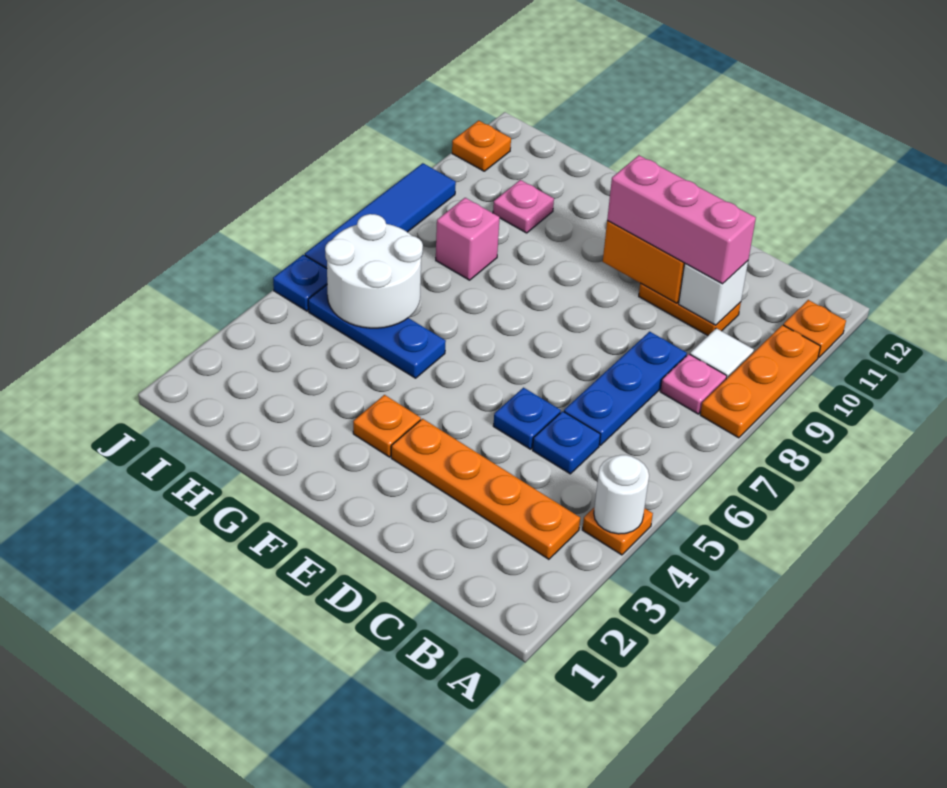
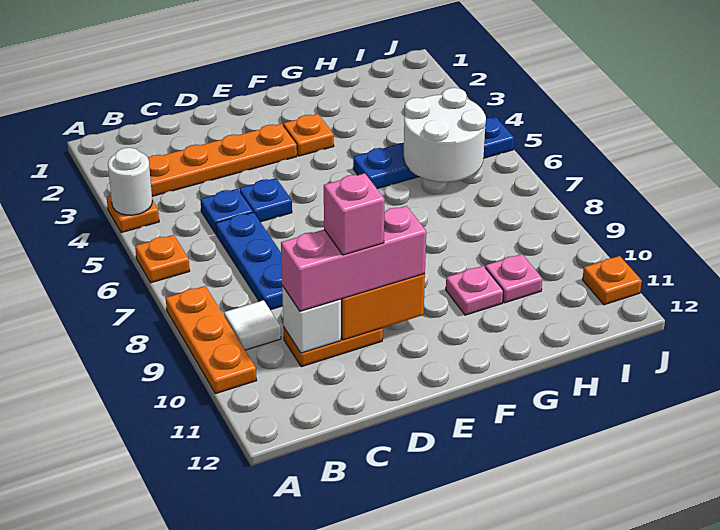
orange plate A11 level 1 -> orange plate A6 level 1
pink plate B8 level 1 -> pink plate G10 level 1
pink brick H8 level 1 -> pink brick D10 level 4
blue tile J6:J9 level 1 -> none

